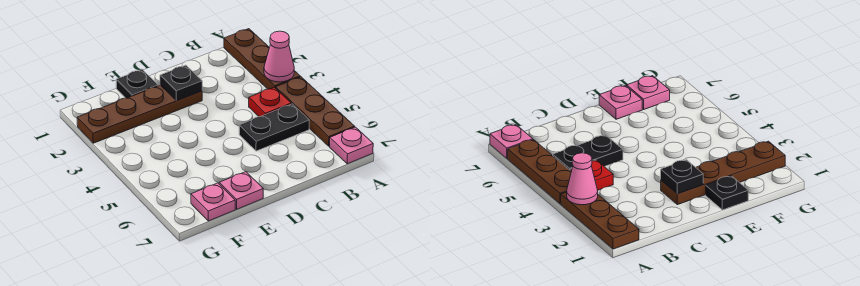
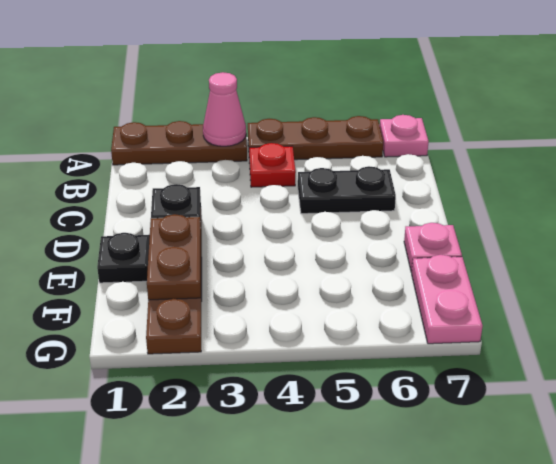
black plate B5:C5 level 1 -> black plate C5:C6 level 1
none -> brown plate E2:F2 level 2
pink plate F7 level 1 -> pink plate F7:G7 level 1

